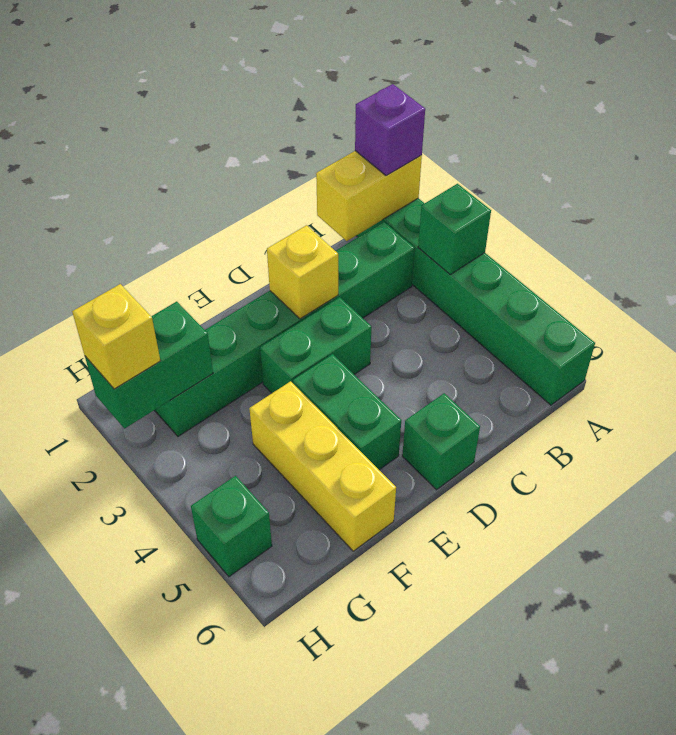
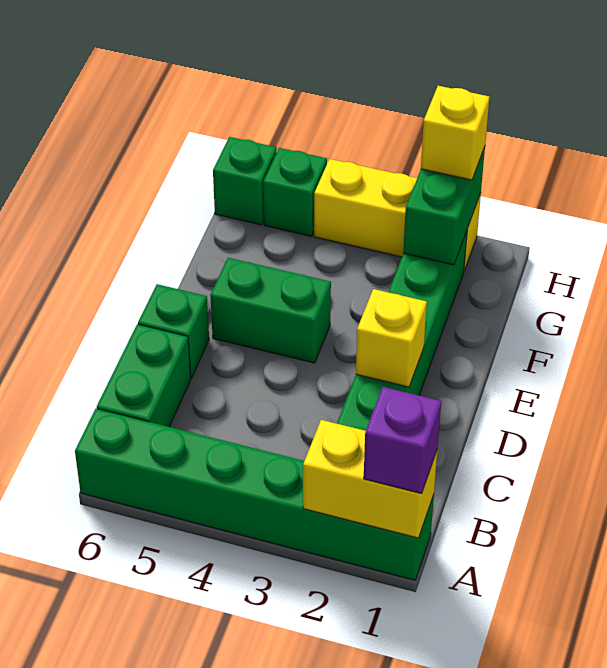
yellow brick A1:B1 level 2 -> yellow brick A1:A2 level 2
green brick A3 level 2 -> green brick H6 level 1
green brick D3:E3 level 1 -> green brick B6:C6 level 1
yellow brick F4:F6 level 1 -> yellow brick H2:H4 level 1

